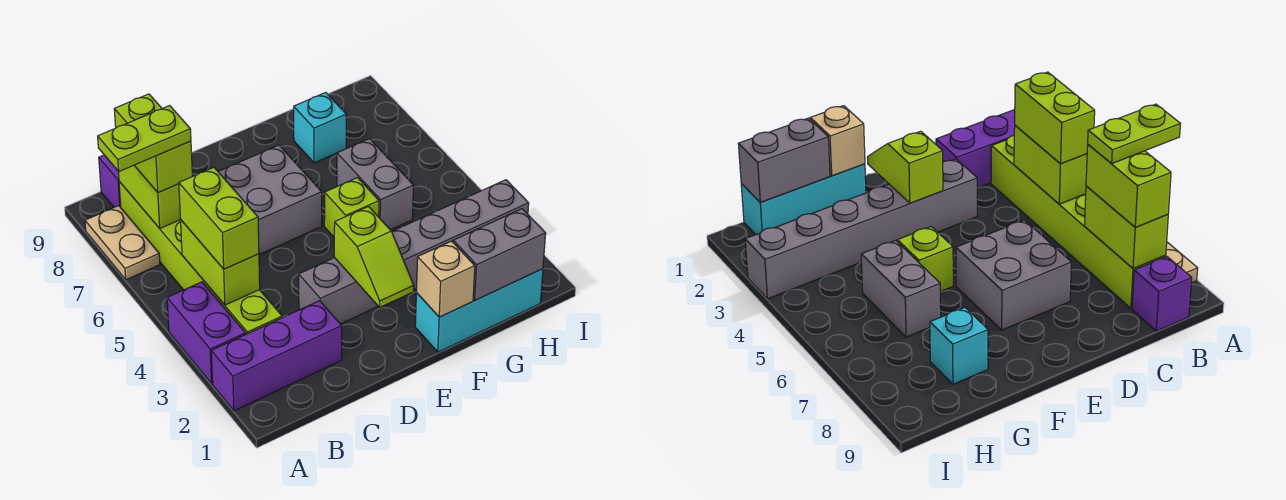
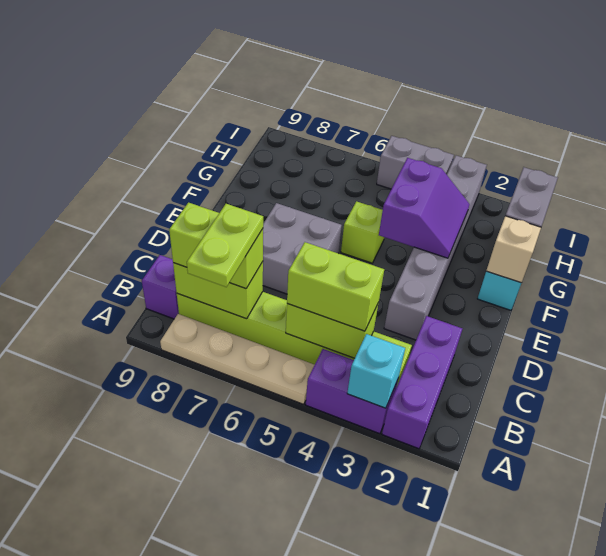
tan plate A7:A8 level 1 -> tan plate A5:A8 level 1
lime slope E2:E3 level 2 top 3 -> none
none -> purple slope F3:G4 level 2 top 4
grey brick G5:G6 level 1 -> grey brick I4:I5 level 1
cyan brick G8 level 1 -> cyan brick A3 level 2

